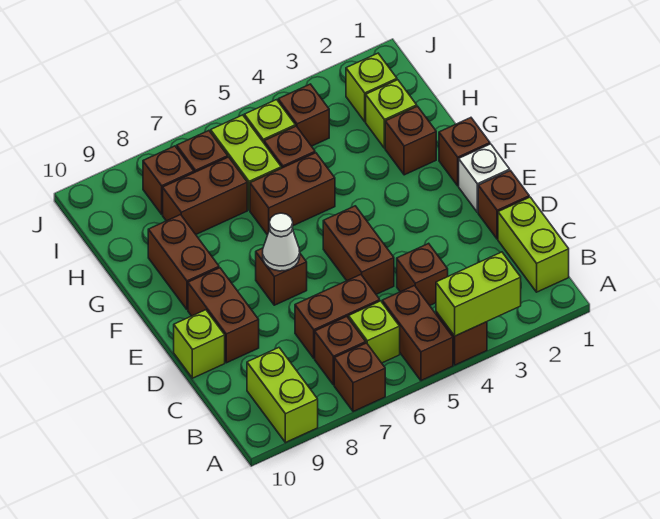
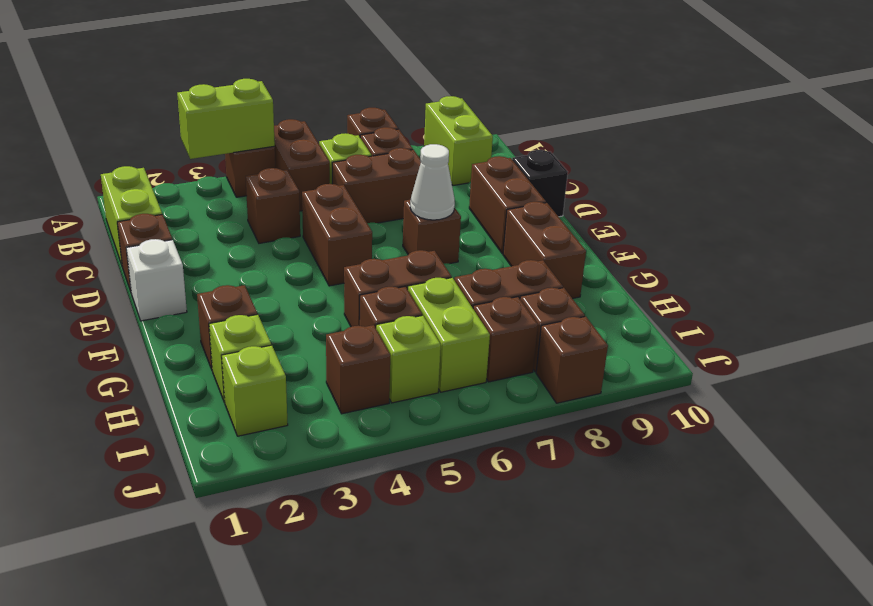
lime brick D10 level 1 -> black brick D10 level 1
brown brick F1 level 1 -> brown brick J8 level 1

